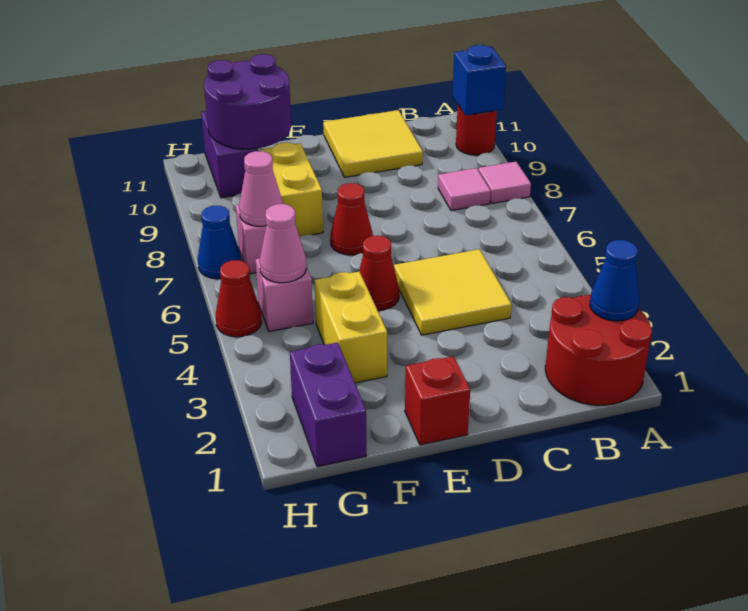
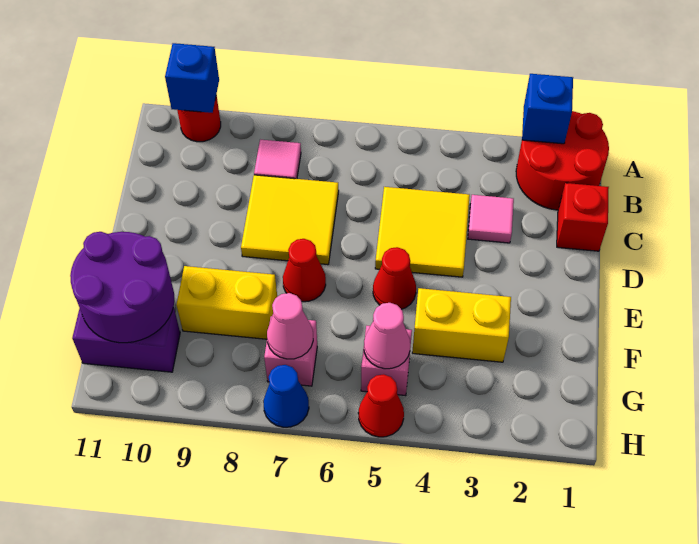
blue cone A2 level 2 -> blue brick A2 level 2
pink tile A8 level 1 -> pink tile C3 level 1
yellow tile C10:D11 level 1 -> yellow tile C7:D8 level 1
red brick E1 level 1 -> red brick C1 level 1
purple brick G1:G2 level 1 -> none

